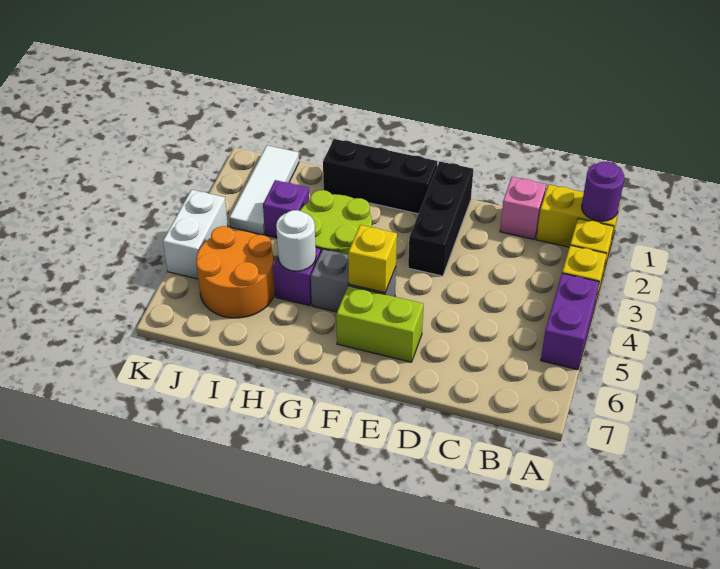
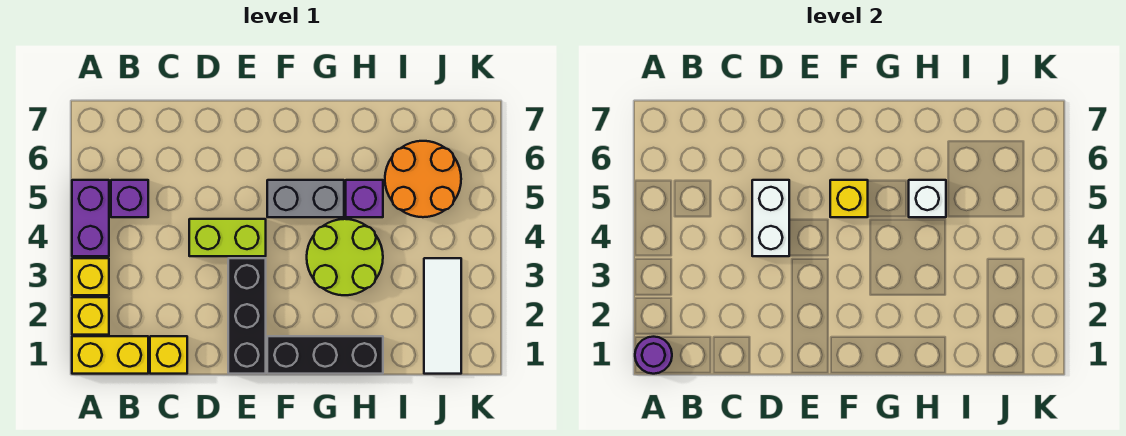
pink brick C1 level 1 -> yellow brick C1 level 1
lime brick E6:F6 level 1 -> lime brick D4:E4 level 1
white round brick H5 level 2 -> white brick H5 level 2
purple brick I3 level 1 -> purple brick B5 level 1
white brick K4:K5 level 1 -> white brick D4:D5 level 2

